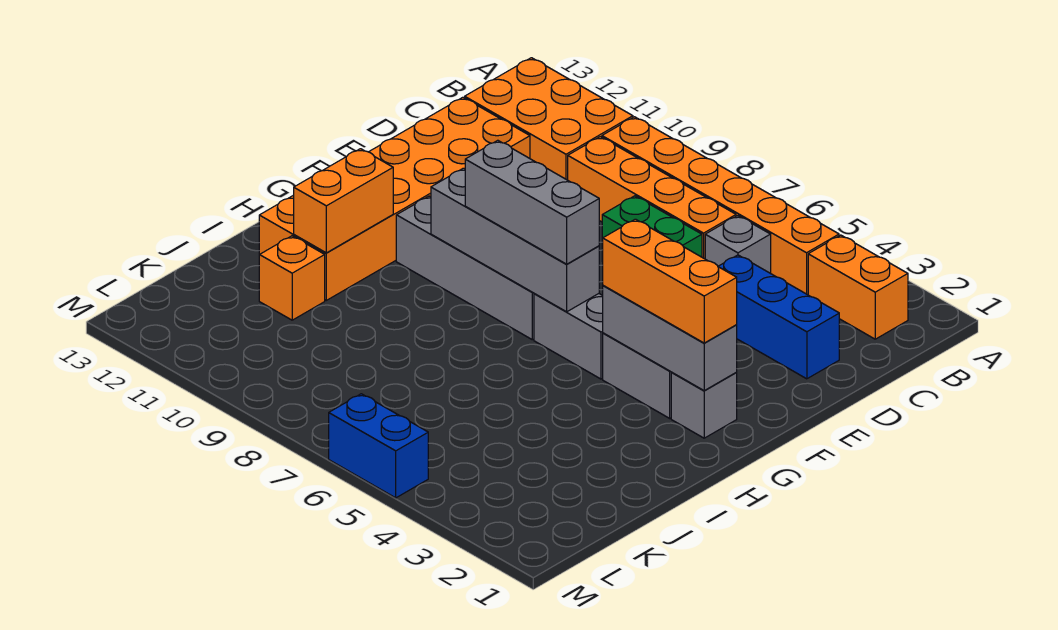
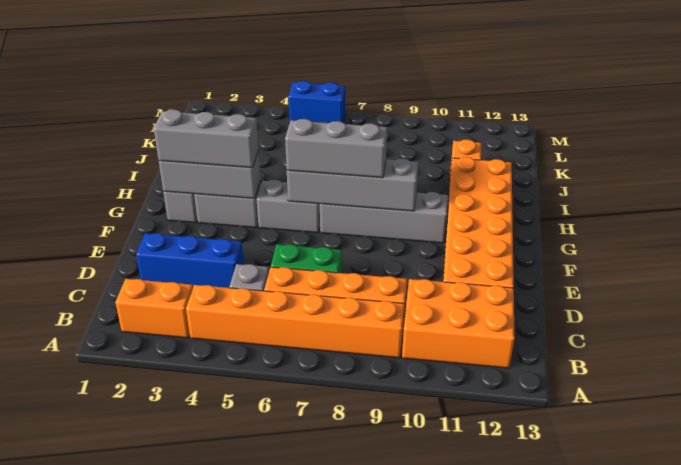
orange brick G2:G4 level 3 -> grey brick G2:G4 level 3
orange brick H11:I11 level 2 -> none

